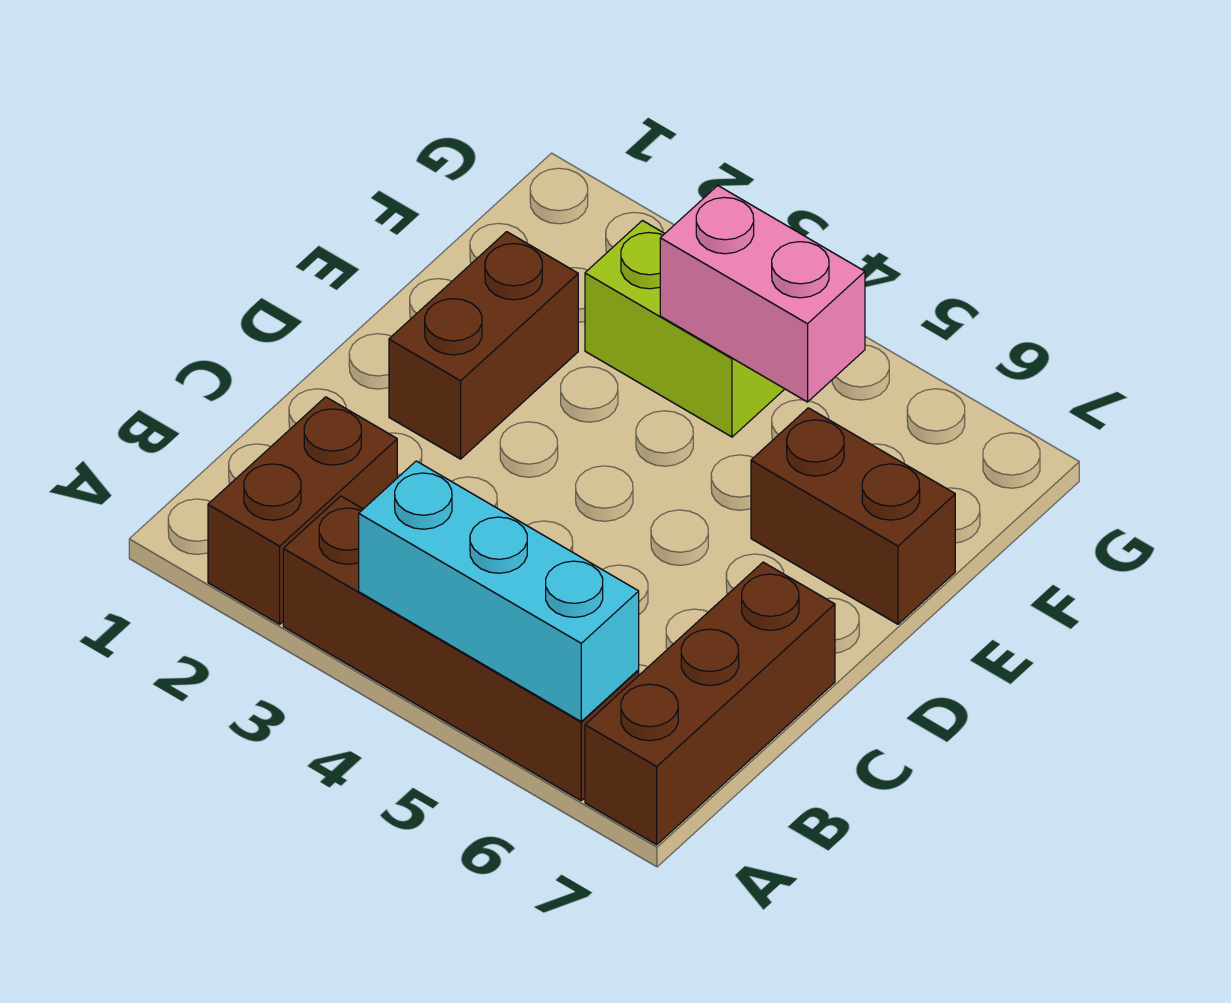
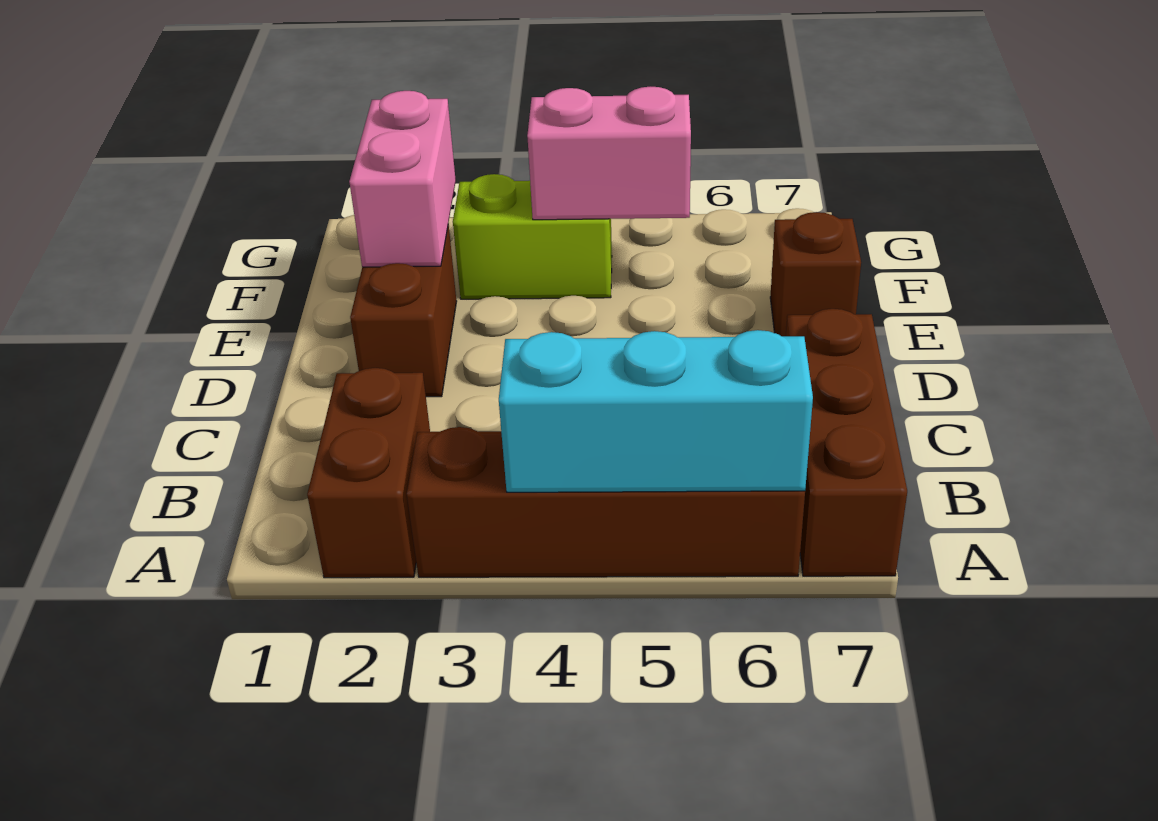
none -> pink brick E2:F2 level 2
brown brick E6:E7 level 1 -> brown brick E7 level 1

